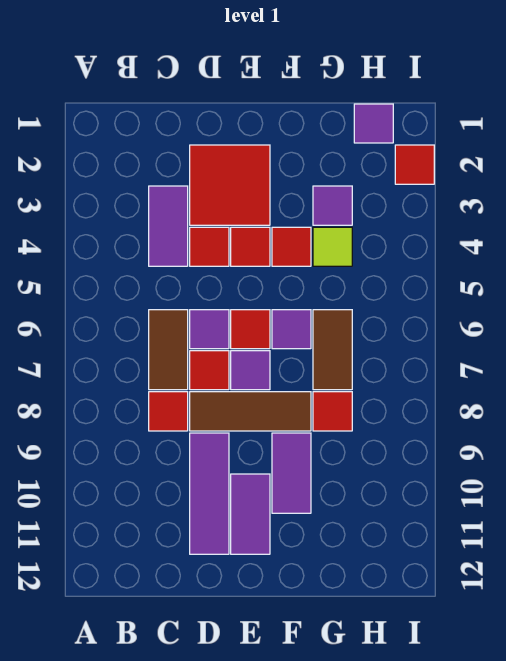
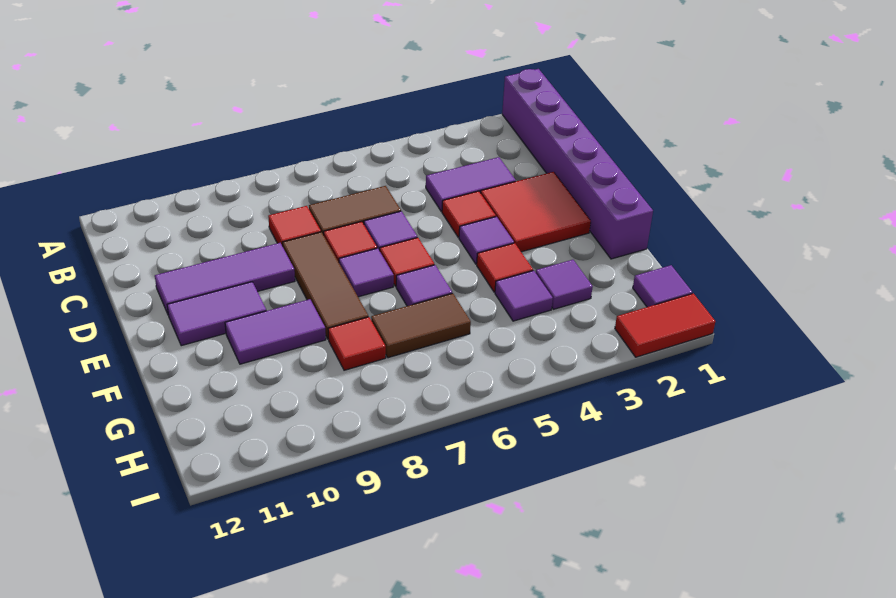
none -> purple brick A1:F1 level 1
red tile E4 level 1 -> purple tile E4 level 1
lime tile G4 level 1 -> purple tile G4 level 1
red tile I2 level 1 -> red tile I1:I2 level 1

